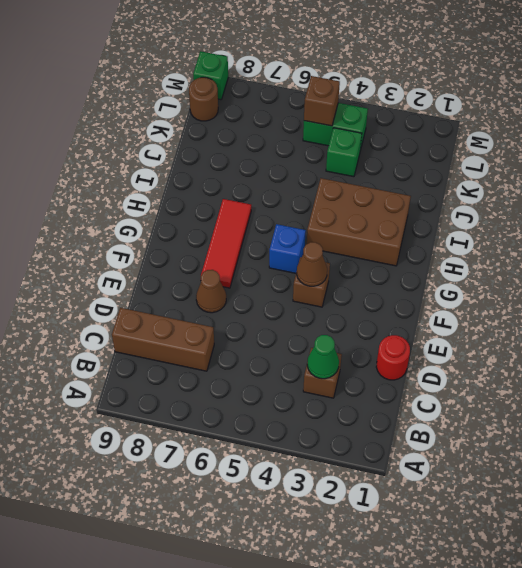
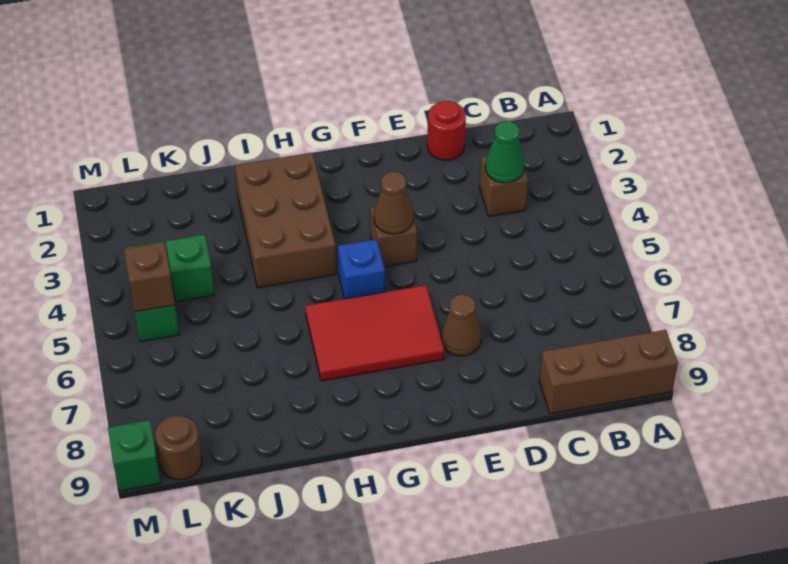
brown brick C7:C9 level 1 -> brown brick A9:C9 level 1
red tile F7:H7 level 1 -> red tile F6:H7 level 1

